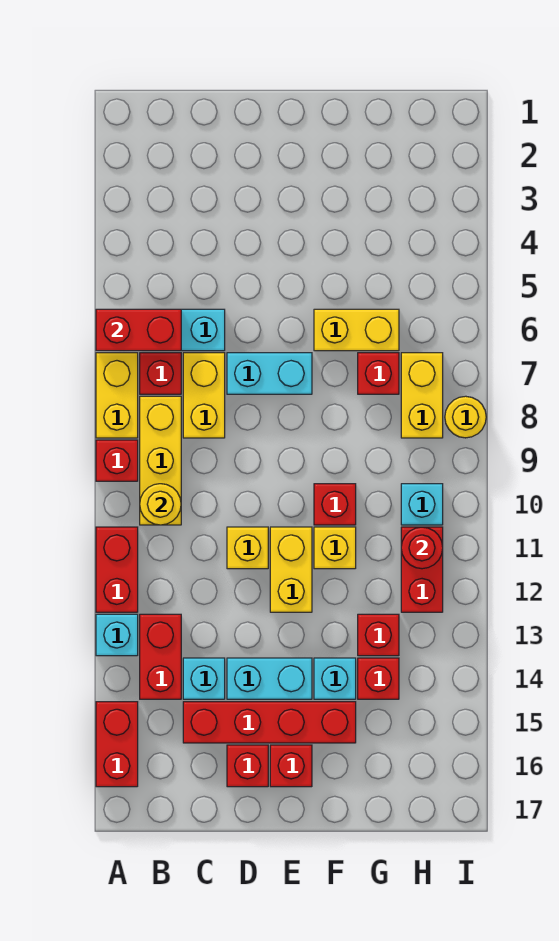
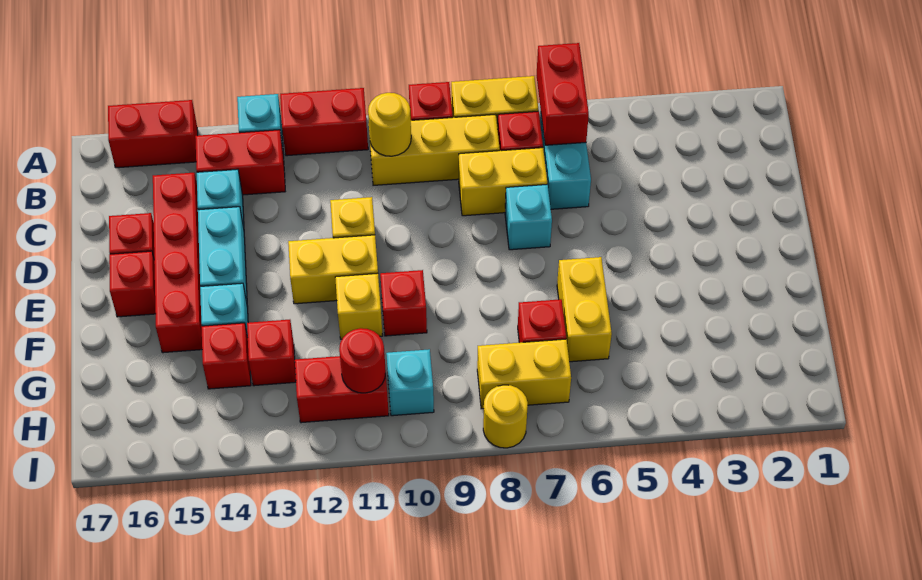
cyan brick D7:E7 level 1 -> cyan brick D7 level 1

